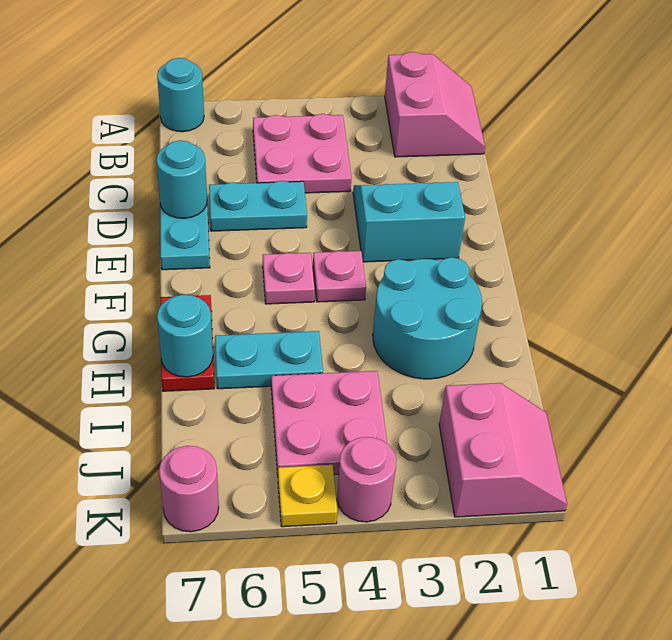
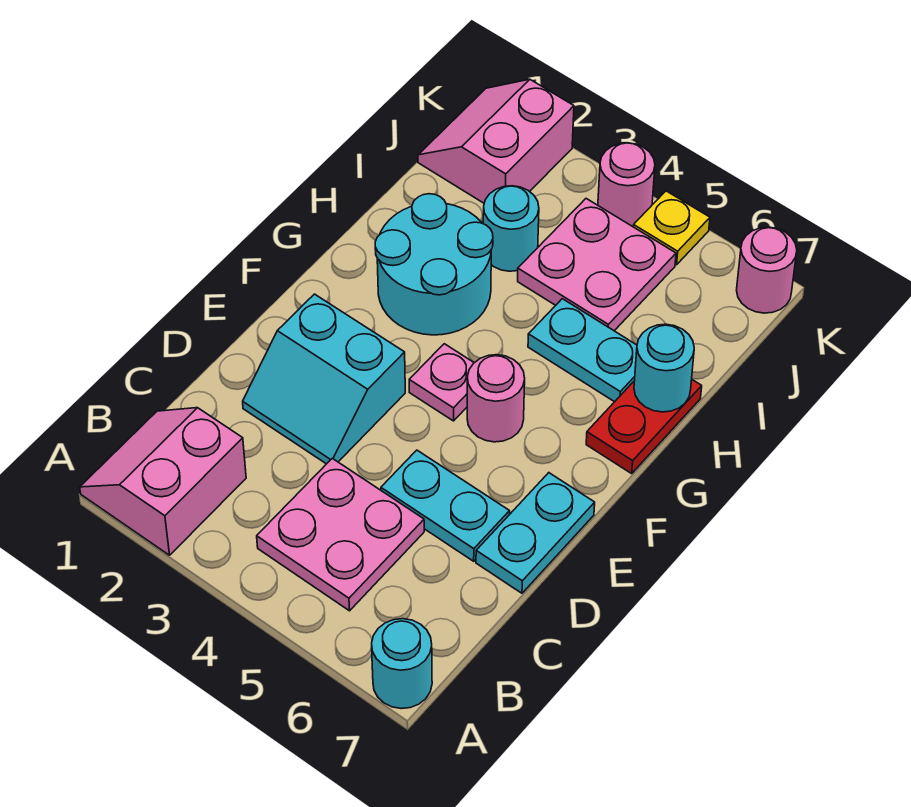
cyan round brick D7 level 2 -> cyan round brick I3 level 1
pink plate F5 level 1 -> pink round brick F5 level 1

